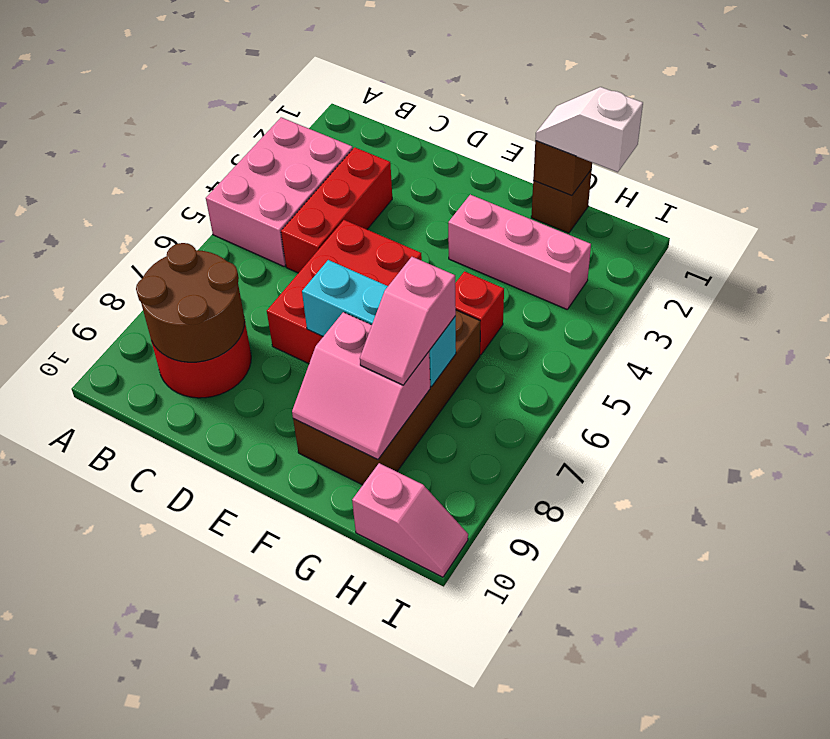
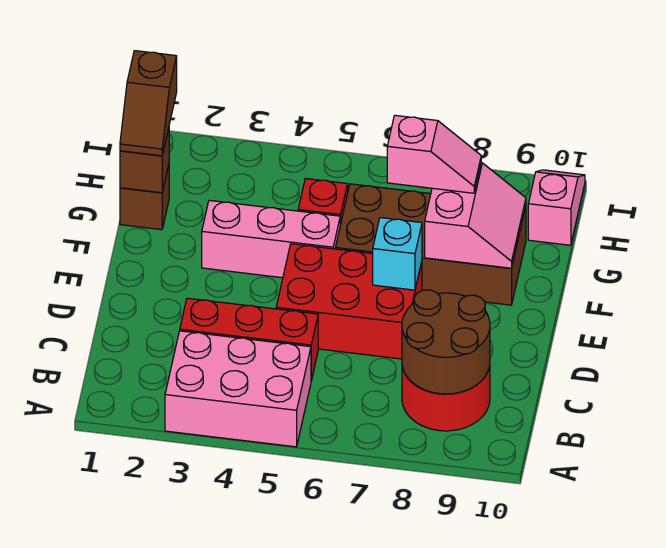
cyan brick E7:G7 level 2 -> cyan brick E7 level 2
pink brick F3:H3 level 1 -> pink brick F3:F5 level 1
white slope G1:H1 level 3 top H -> brown slope G1:H1 level 3 top H

